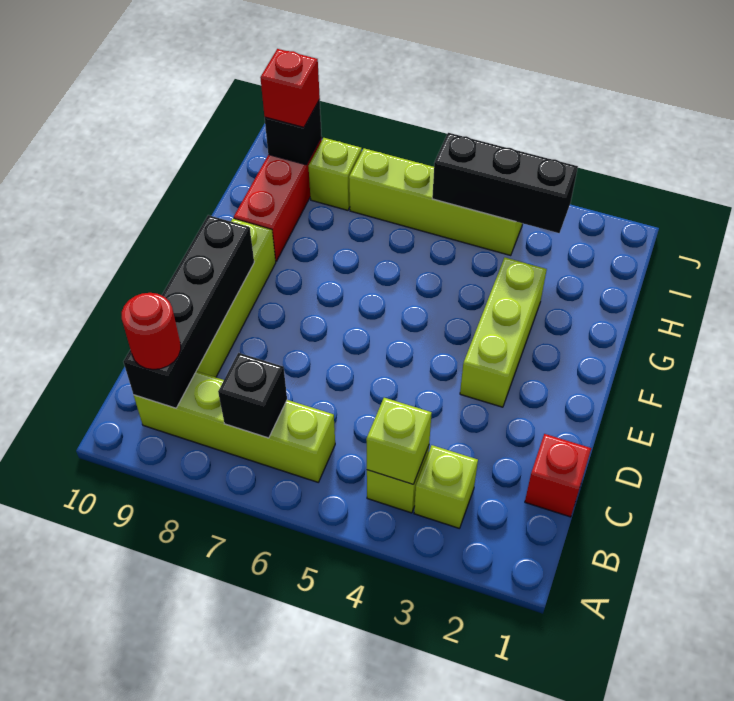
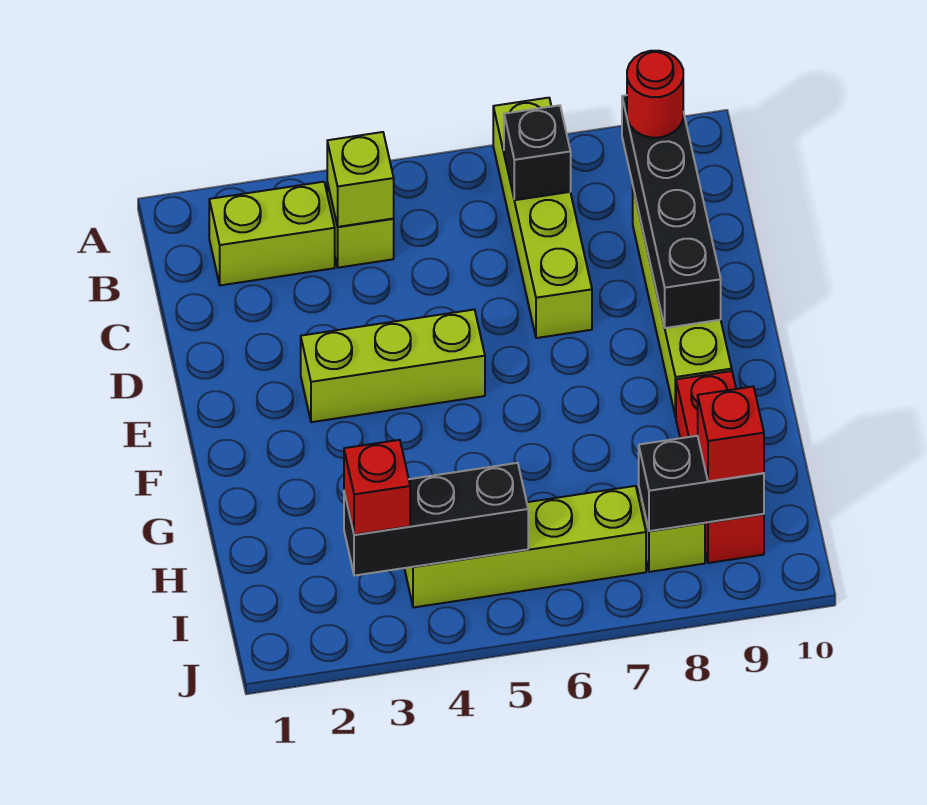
lime brick B3 level 1 -> lime brick B2:B3 level 1
lime brick B6:B9 level 1 -> lime brick A7:D7 level 1
red brick C1 level 1 -> red brick I3 level 3
lime brick E3:G3 level 1 -> lime brick E3:E5 level 1
black brick I9 level 2 -> black brick I8:I9 level 2

